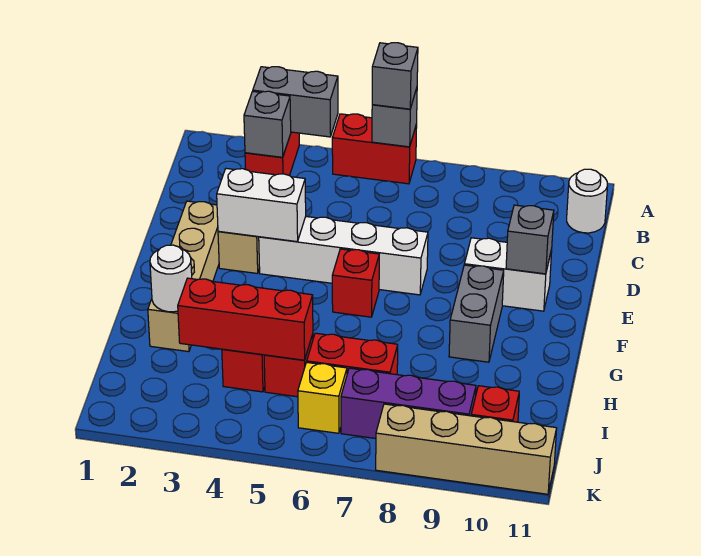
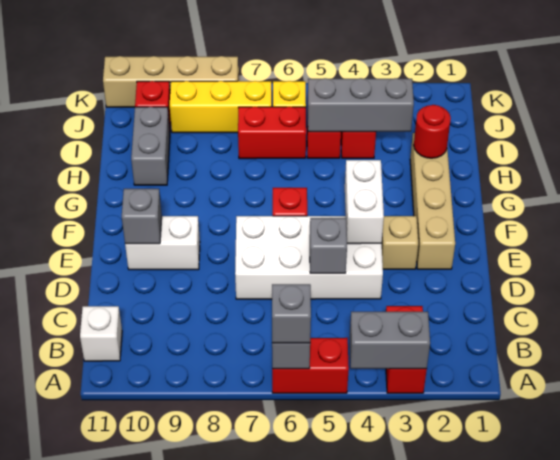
grey brick B3 level 2 -> grey brick D5 level 2
white round brick B11 level 1 -> white brick B11 level 1
white brick E3:E4 level 2 -> white brick E4:F4 level 2
white brick E4:E7 level 1 -> white brick D4:E7 level 1
grey brick F9:G9 level 1 -> grey brick H10:I10 level 1
white round brick H2 level 2 -> red round brick H2 level 2
red brick I3:I5 level 2 -> grey brick I3:I5 level 2
purple brick J7:J9 level 1 -> yellow brick J7:J9 level 1

